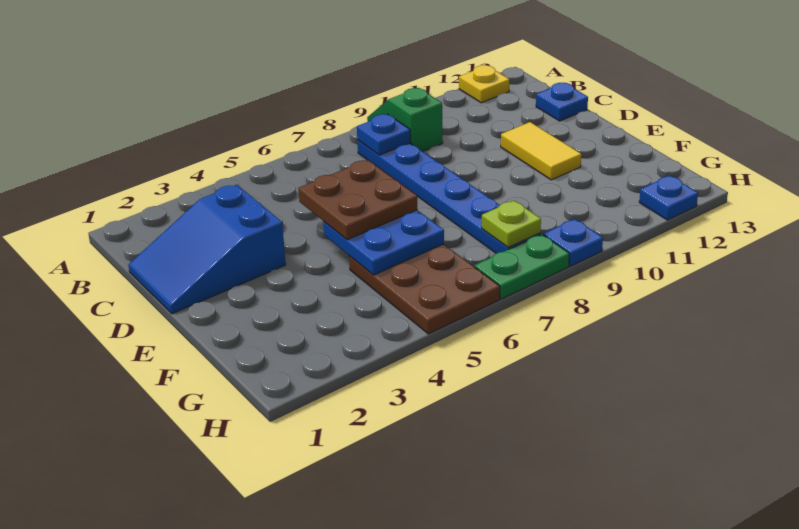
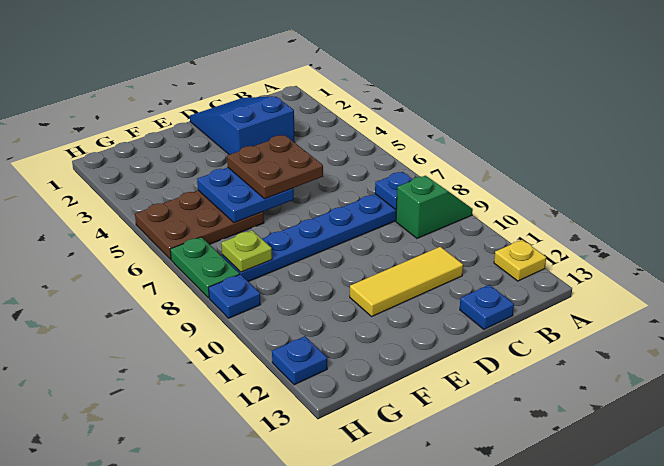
yellow tile D11:E11 level 1 -> yellow tile C11:E11 level 1

